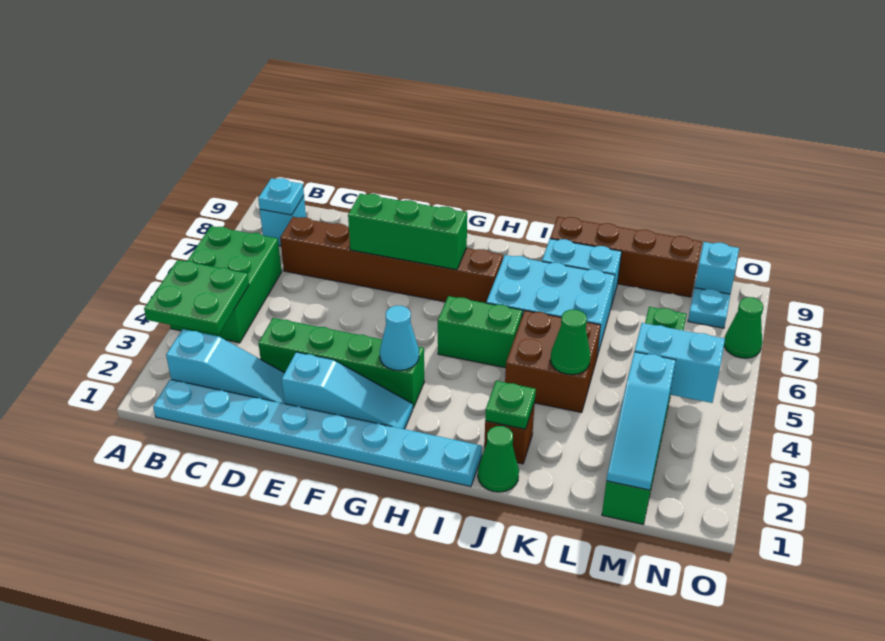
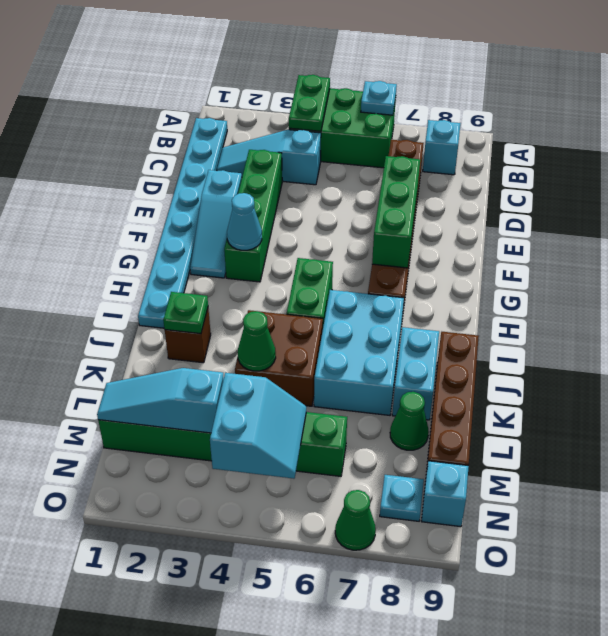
green plate A3:B4 level 2 -> green plate A4:B4 level 2
cyan slope B2:D2 level 1 top B -> cyan slope C2:C4 level 1 top 4
cyan plate B8 level 2 -> cyan plate A6 level 2
green cone J1 level 1 -> green cone L8 level 1

